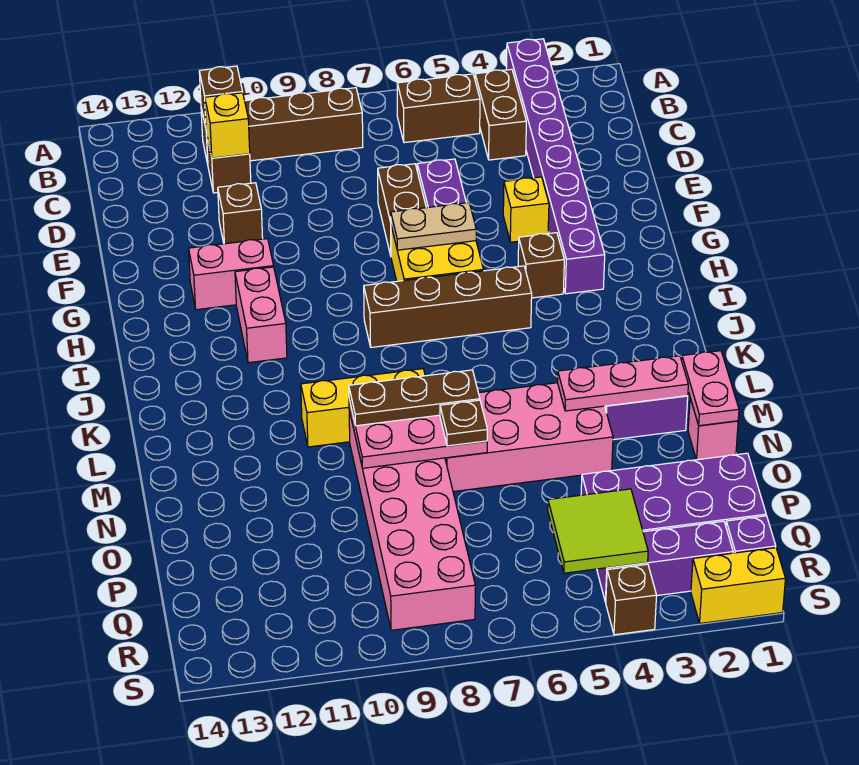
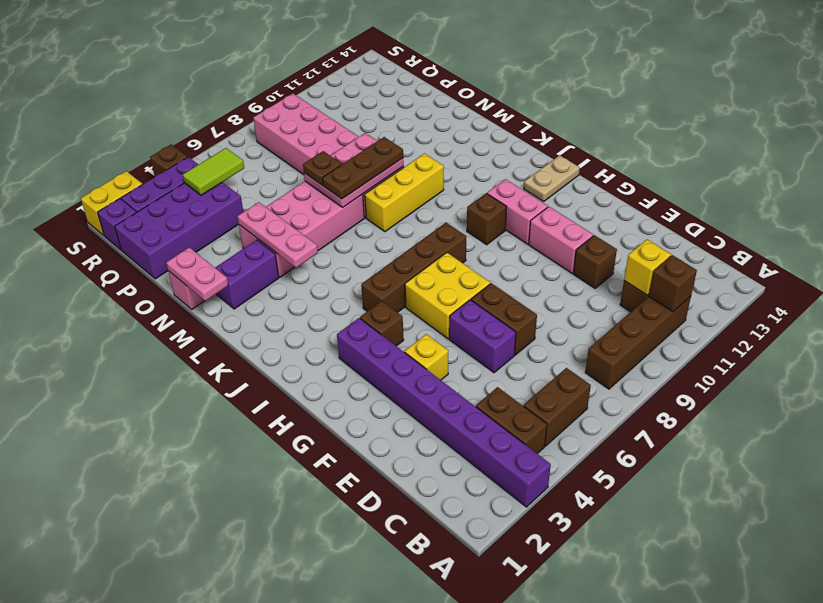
tan plate G6:G7 level 2 -> tan plate I13:I14 level 1
pink brick G11:G12 level 1 -> pink brick F11:G11 level 1
none -> brown brick I10 level 1
pink plate M2:M4 level 2 -> pink plate L4:N4 level 2
lime tile Q4:R5 level 2 -> lime tile Q4:Q5 level 2

